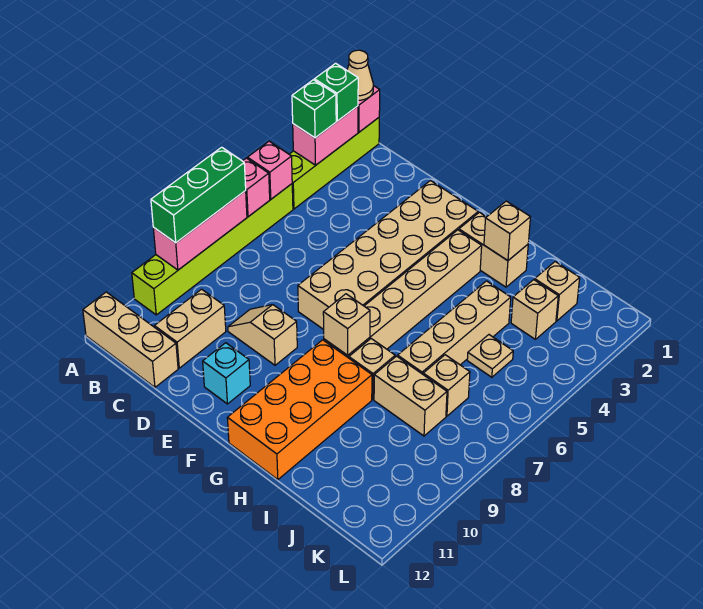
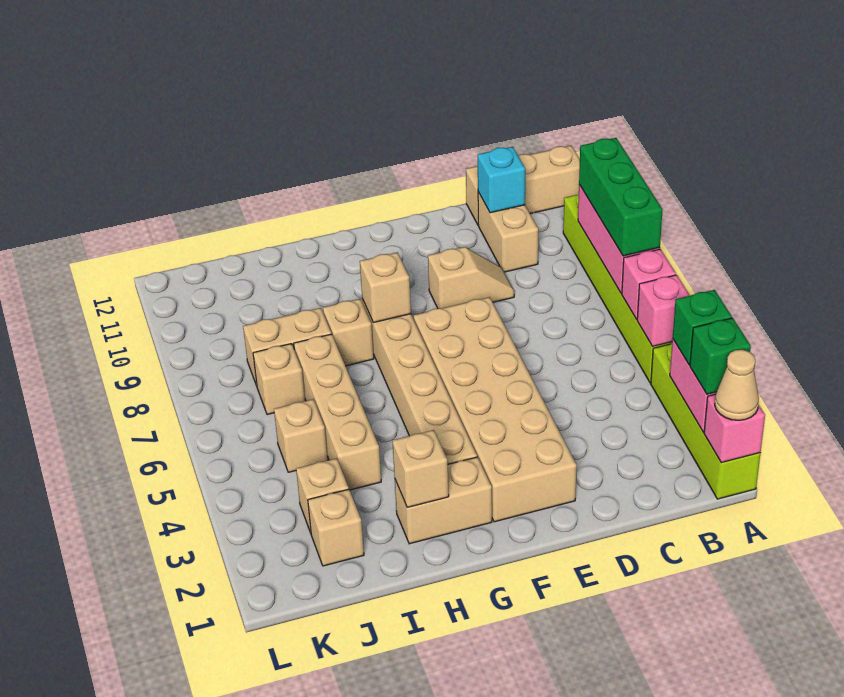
cyan brick E11 level 1 -> cyan brick C11 level 2
orange brick G9:H12 level 1 -> none
tan plate J5 level 1 -> tan brick J5 level 1

